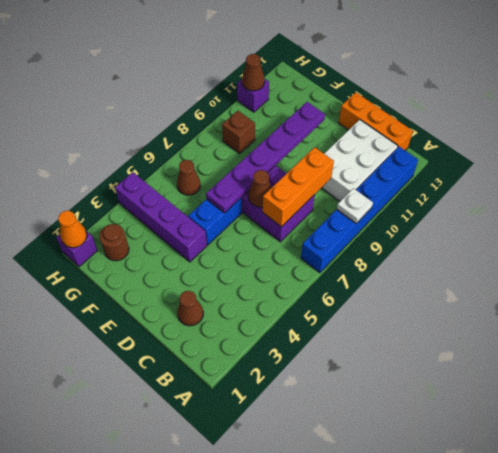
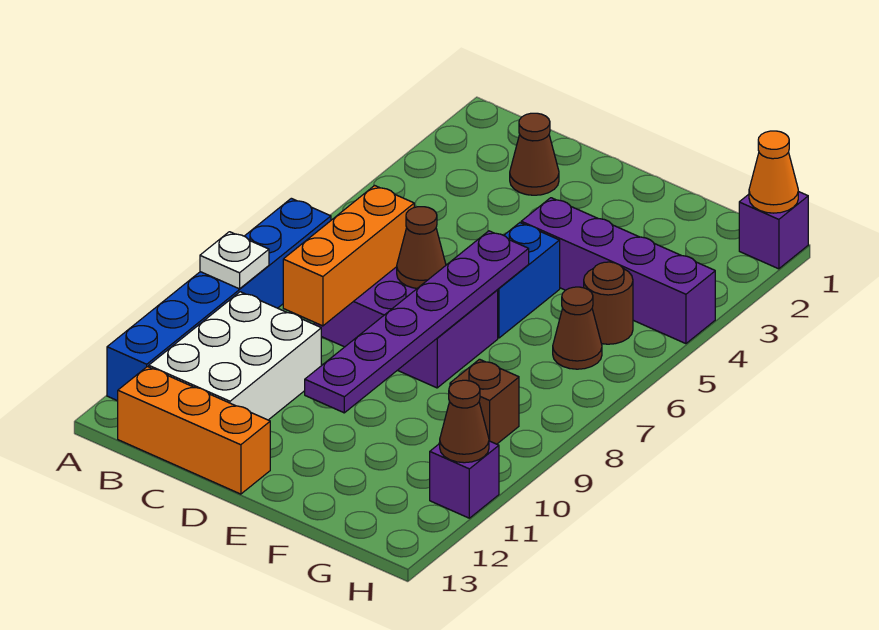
brown round brick G2 level 1 -> brown round brick G5 level 1

